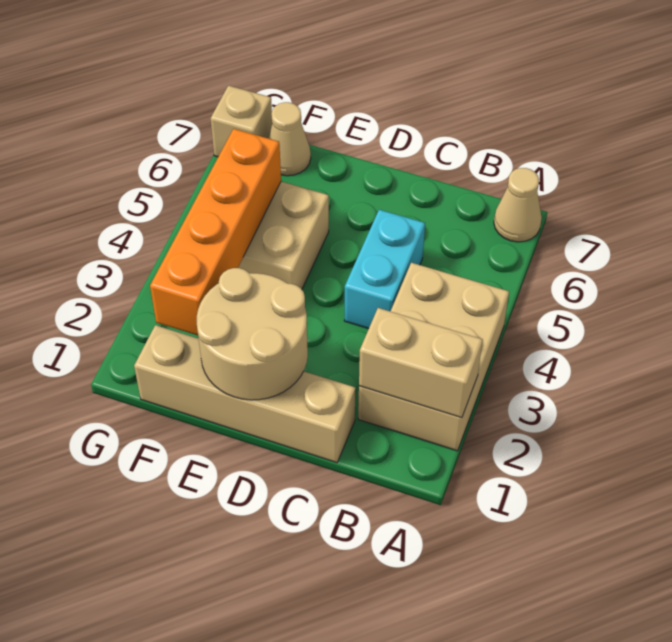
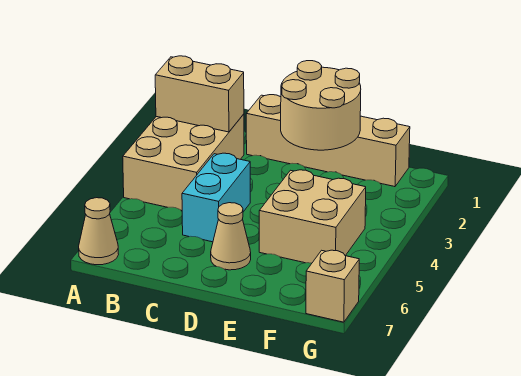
orange brick F2:F5 level 2 -> none
tan cone F7 level 1 -> tan cone D6 level 1

